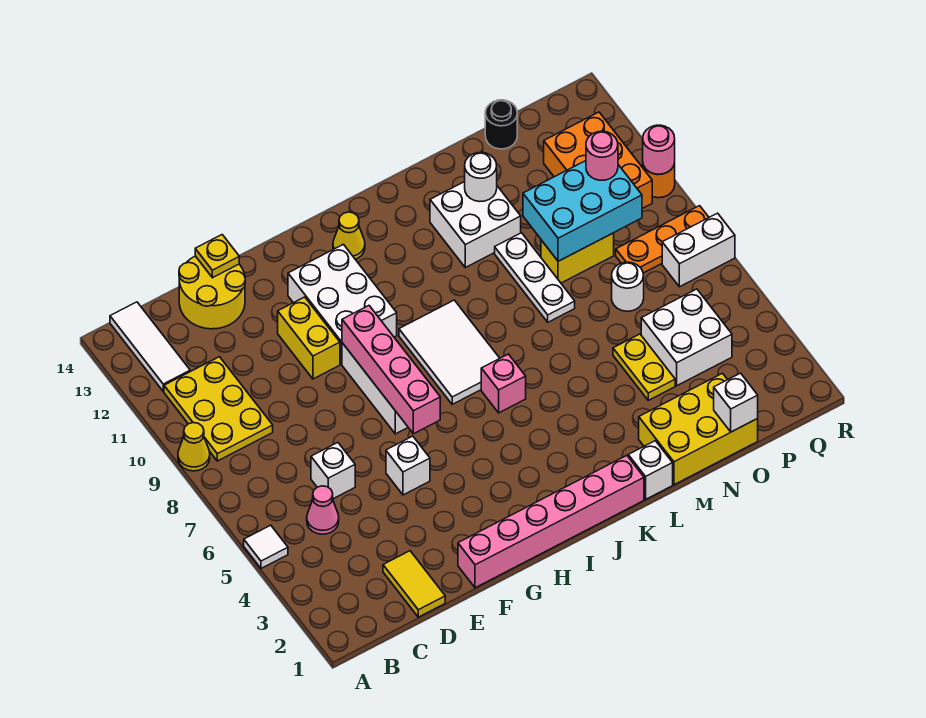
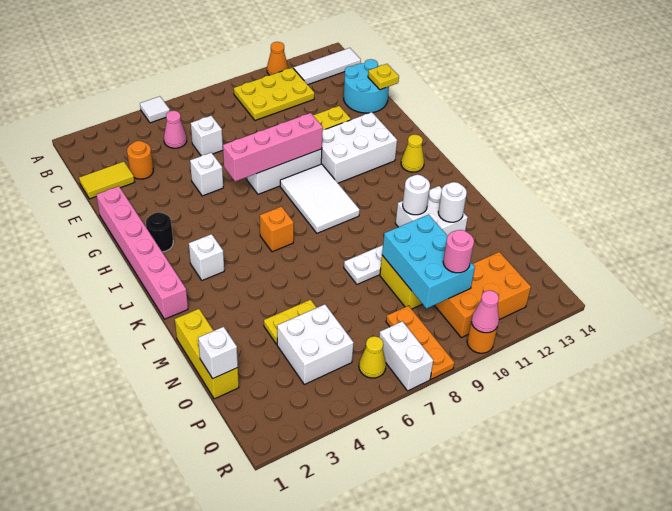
yellow cone A9 level 1 -> yellow cone Q6 level 1
none -> orange cone A11 level 1
none -> orange round brick D3 level 1
yellow round brick D13:E14 level 1 -> cyan round brick D13:E14 level 1
white tile I7:J9 level 1 -> white tile H8:J9 level 1
pink brick J6 level 1 -> orange brick J6 level 1
white brick L1 level 1 -> white brick J3 level 1
yellow brick M1:O2 level 1 -> yellow brick M1:O1 level 1
white round brick O7 level 1 -> white round brick L11 level 2
black round brick O14 level 1 -> black round brick H2 level 1
pink round brick R10 level 2 -> pink cone R10 level 2

